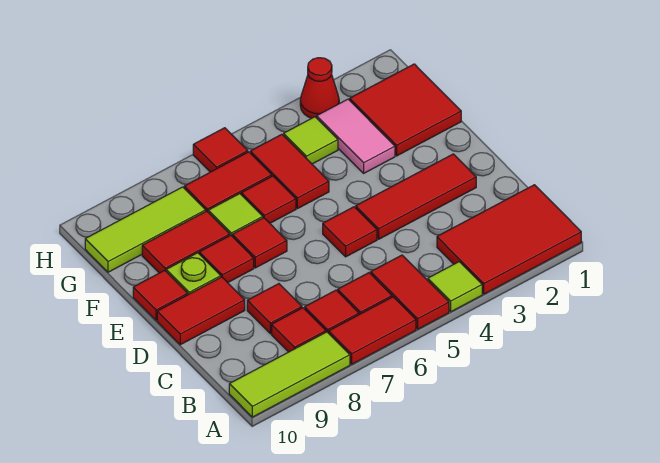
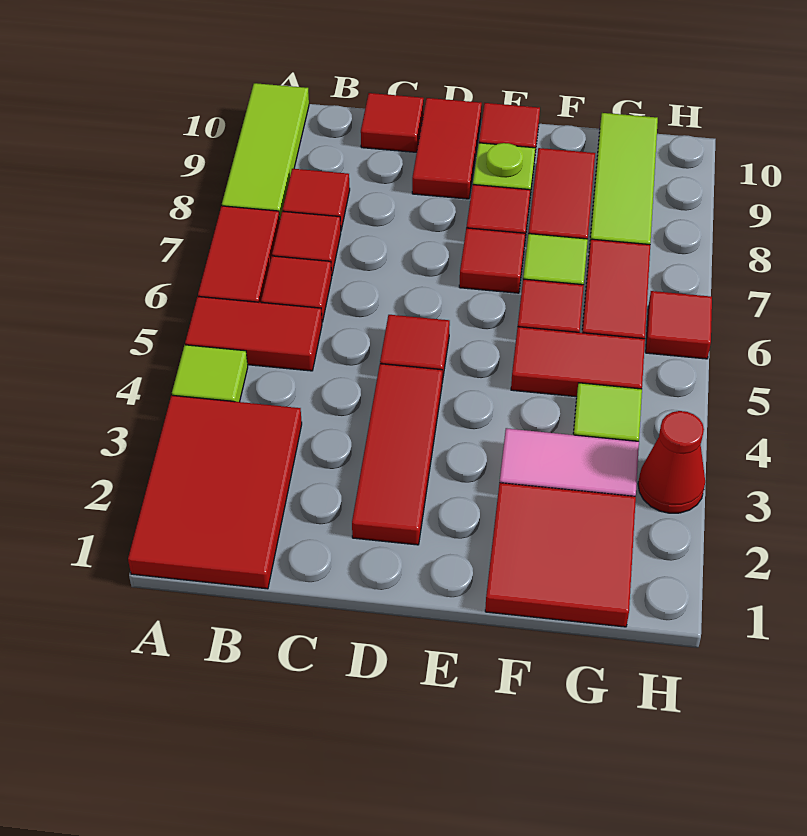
red tile C8 level 1 -> red tile C10 level 1

